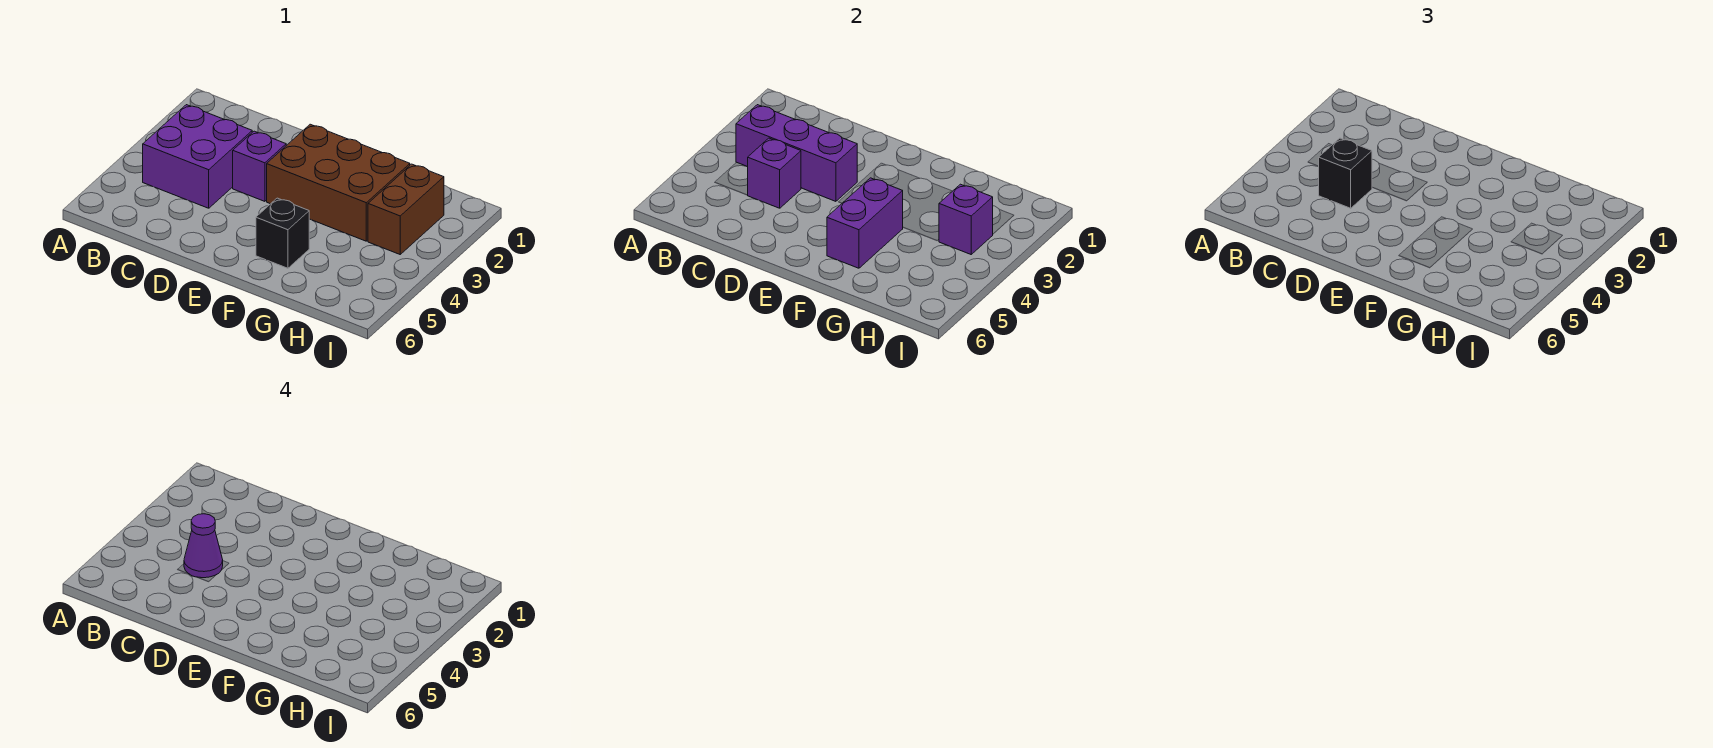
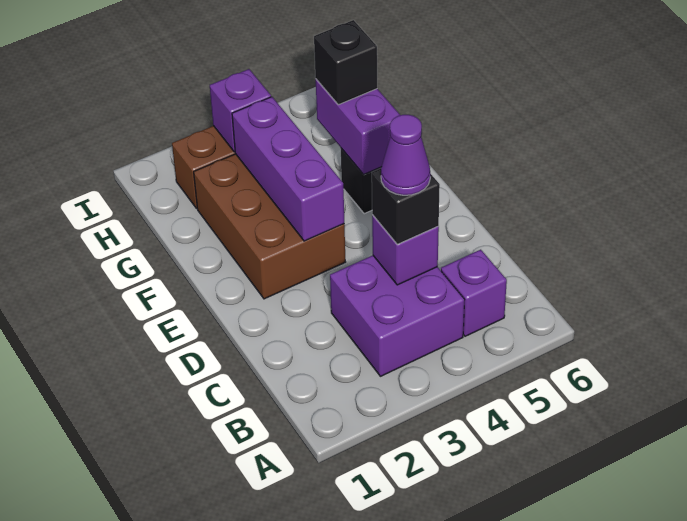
purple brick B3:D3 level 2 -> purple brick E3:G3 level 2
purple brick D3 level 1 -> purple brick B5 level 1
purple brick F4:F5 level 2 -> purple brick F5:G5 level 2
none -> black brick G5 level 3

